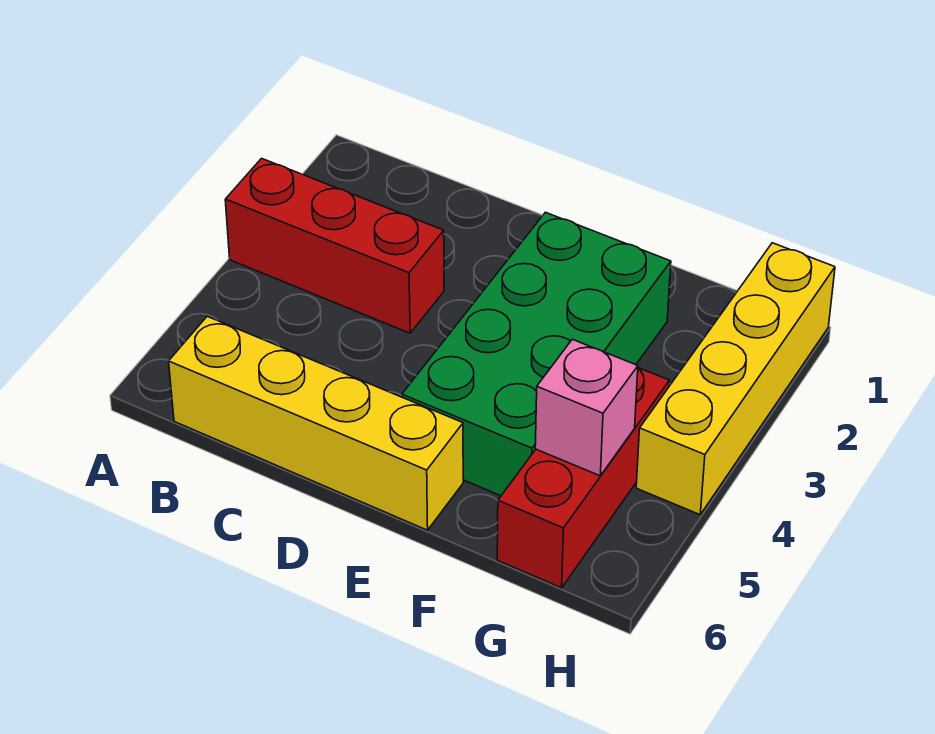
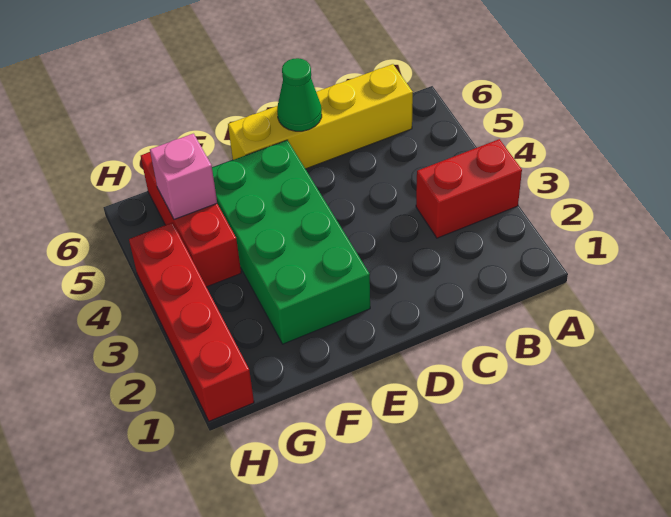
red brick A3:C3 level 1 -> red brick A3:B3 level 1
none -> green cone D6 level 2
yellow brick H1:H4 level 1 -> red brick H1:H4 level 1

